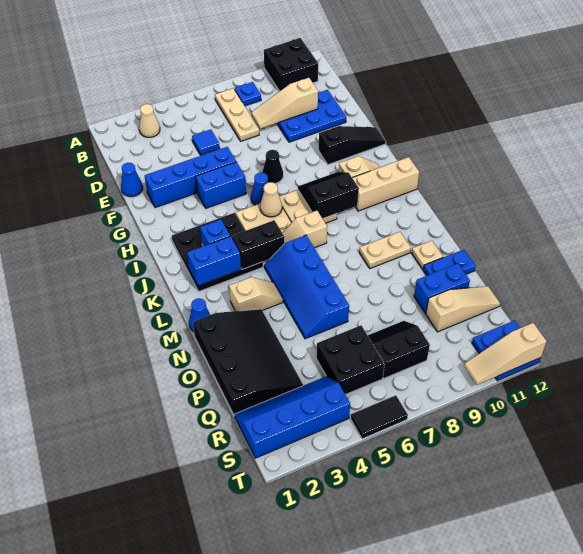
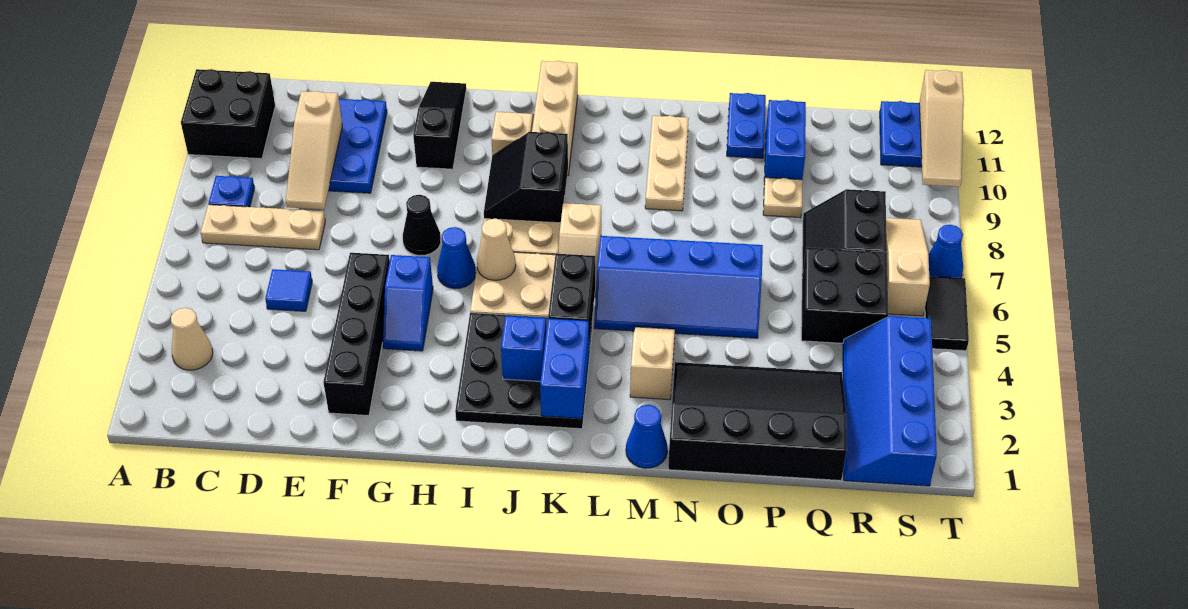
blue cone E1 level 1 -> blue cone T7 level 1
blue brick F2:F5 level 1 -> black brick F2:F5 level 1
blue brick G4:G5 level 1 -> blue slope G4:G5 level 1 top 5
tan plate M9:M10 level 1 -> tan plate M9:M11 level 1
tan plate N11 level 1 -> tan plate P9 level 1
tan slope Q10:Q12 level 1 top 10 -> tan slope S6:S8 level 1 top 6

